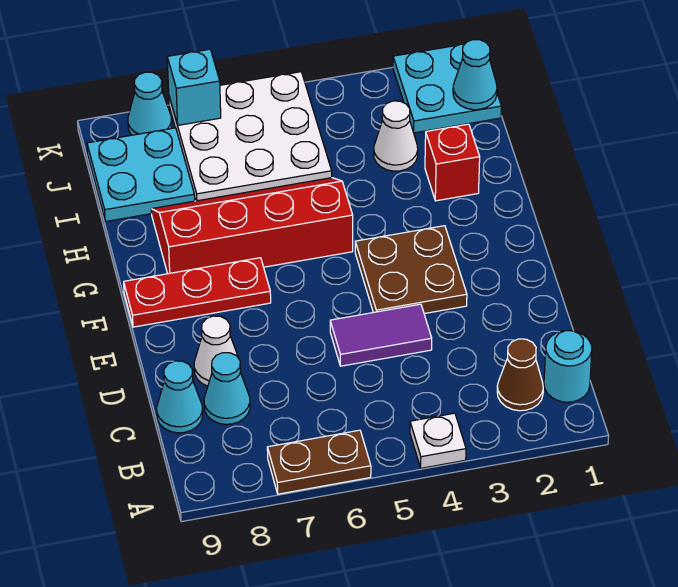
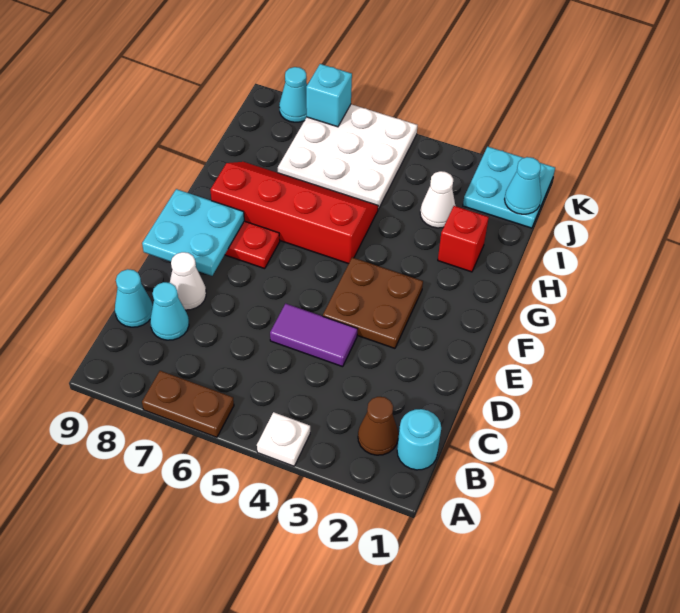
cyan plate I8:J9 level 1 -> cyan plate E8:F9 level 2

